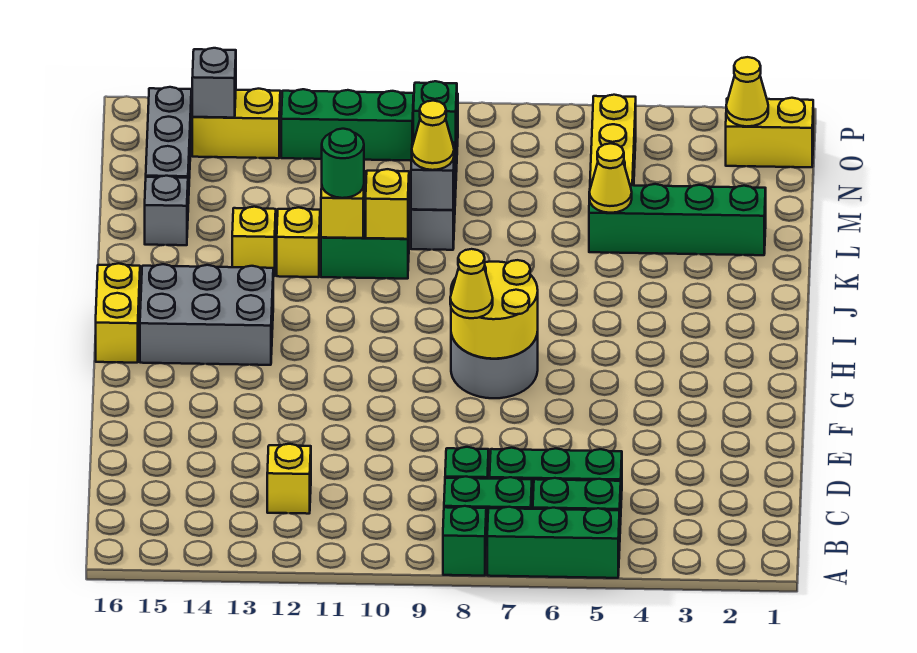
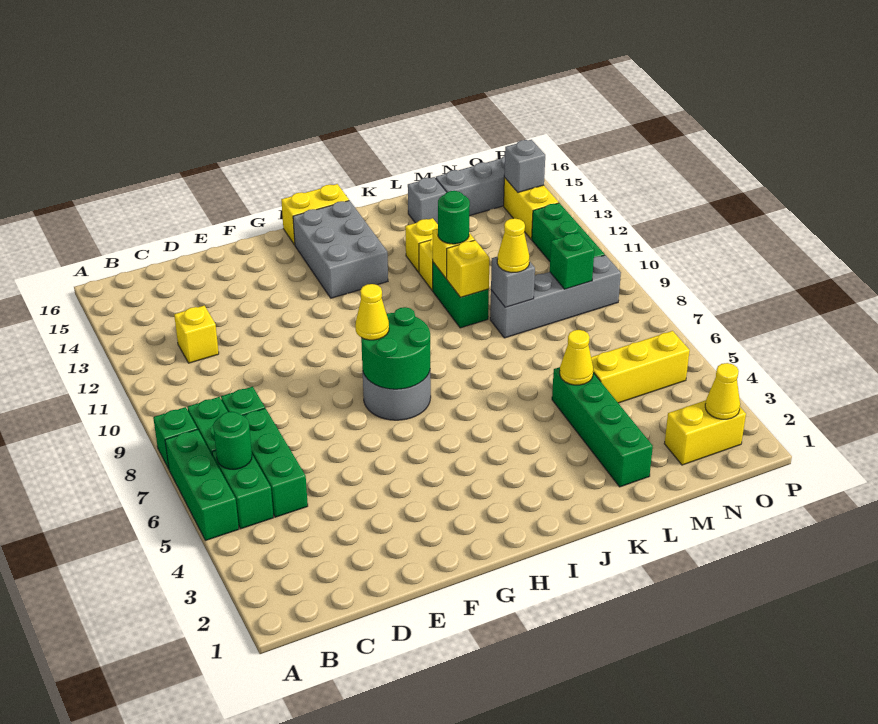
none -> green round brick B6 level 2
yellow round brick G7:H8 level 2 -> green round brick G7:H8 level 2
yellow brick O1:O2 level 1 -> yellow brick N2:O2 level 1

